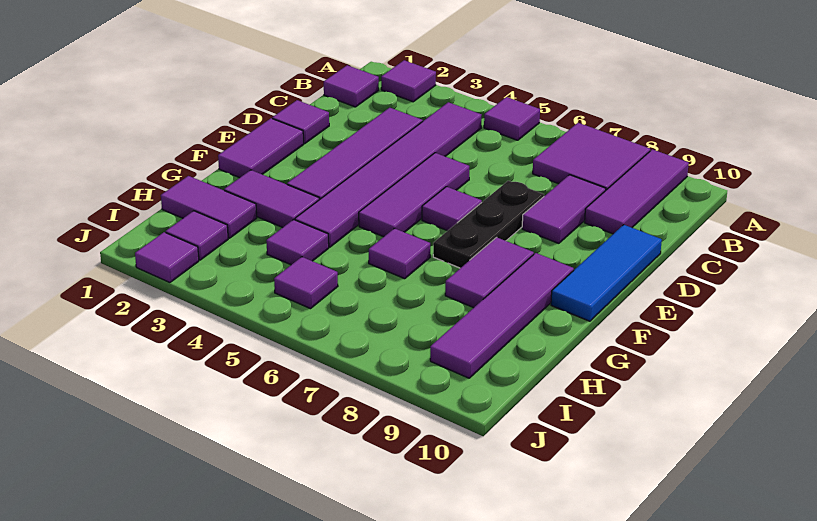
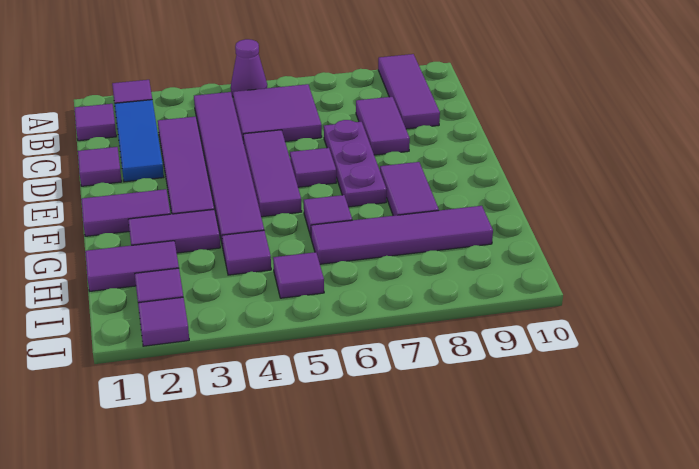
purple tile A5 level 1 -> purple cone A5 level 1
purple tile A7:B8 level 1 -> purple tile B5:C6 level 1
black plate D7:F7 level 1 -> purple plate D7:F7 level 1
blue tile D10:F10 level 1 -> blue tile B2:D2 level 1
purple tile E1:F1 level 1 -> purple tile F1:F2 level 1
purple tile F9:I9 level 1 -> purple tile H6:H9 level 1

